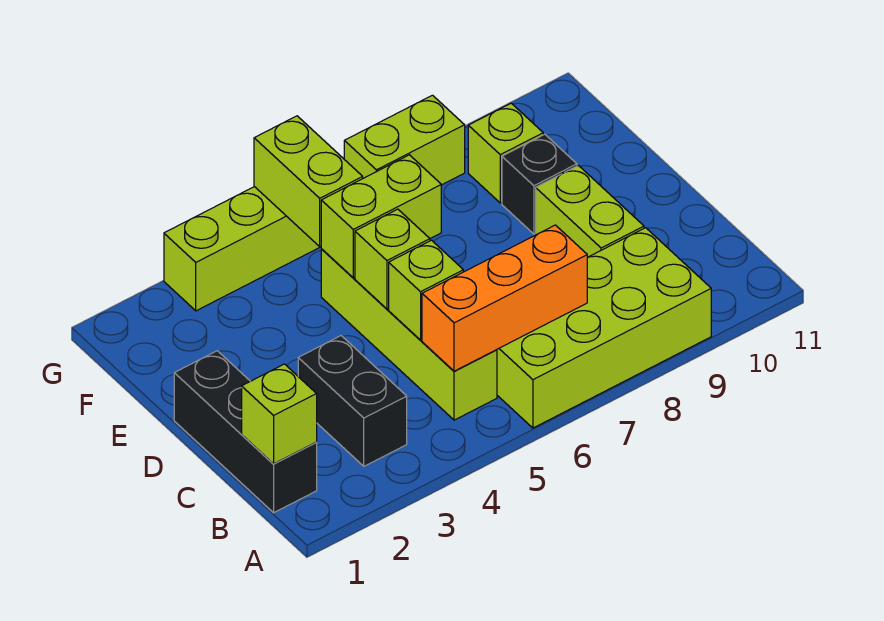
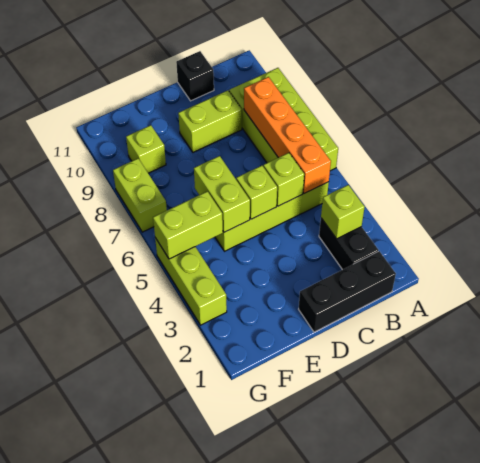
lime brick B1 level 2 -> lime brick B3 level 2
black brick B3:C3 level 1 -> black brick B2:B3 level 1
orange brick B5:B7 level 2 -> orange brick B5:B8 level 2
black brick E9 level 1 -> black brick C11 level 1

